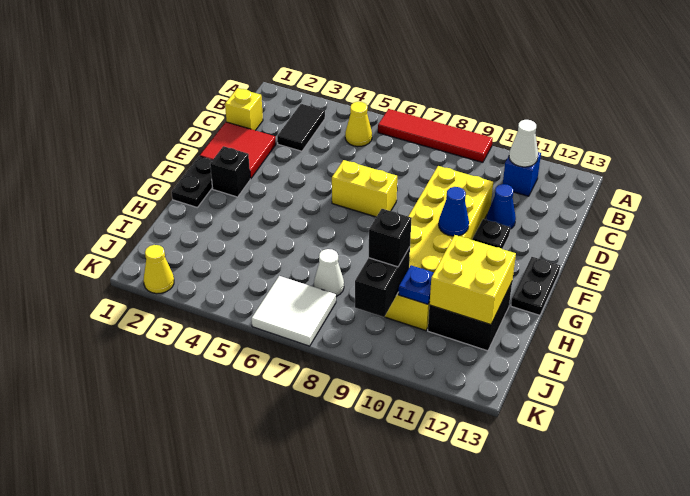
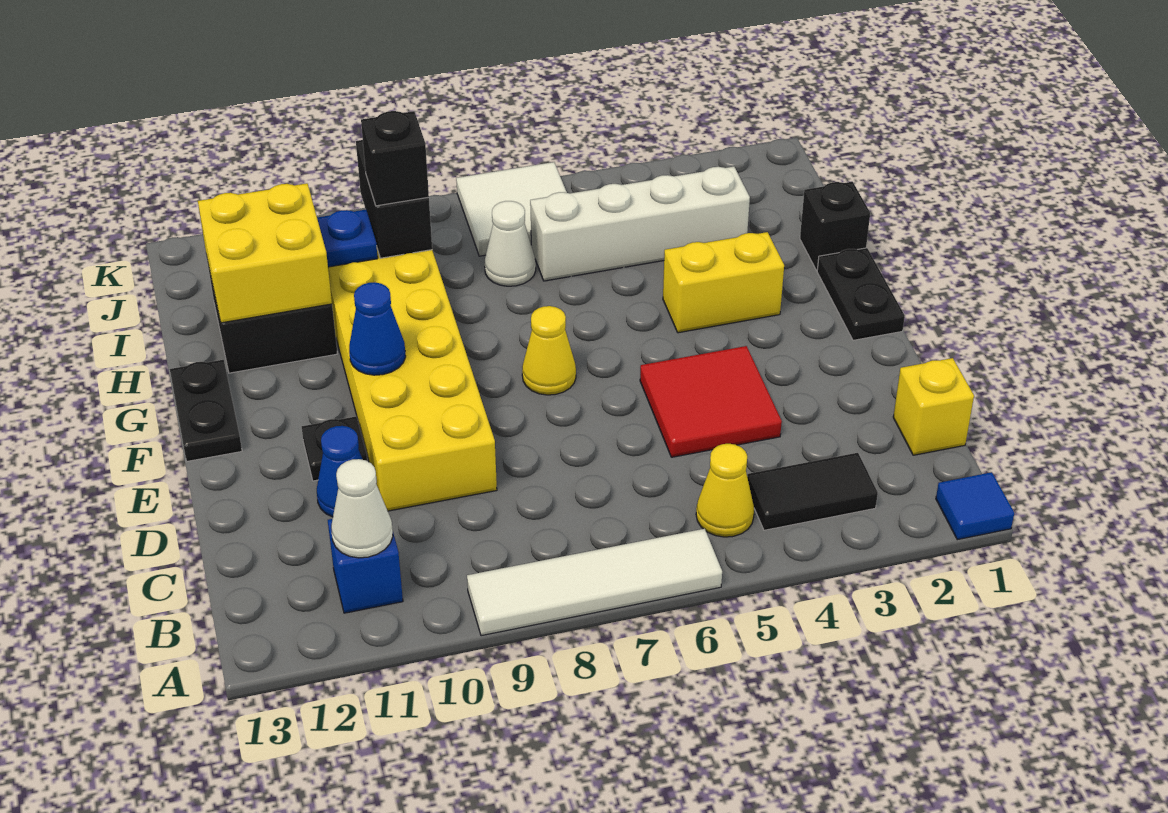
none -> blue tile A1 level 1
red tile A6:A9 level 1 -> white tile A6:A9 level 1
black tile B3:C3 level 1 -> black tile B3:B4 level 1
red tile D1:E2 level 1 -> red tile D4:E5 level 1
yellow brick E6:E7 level 1 -> yellow brick G3:G4 level 1
black brick F2 level 1 -> black brick H1 level 1
none -> white brick I3:I6 level 1
yellow cone K2 level 1 -> yellow cone F7 level 1

